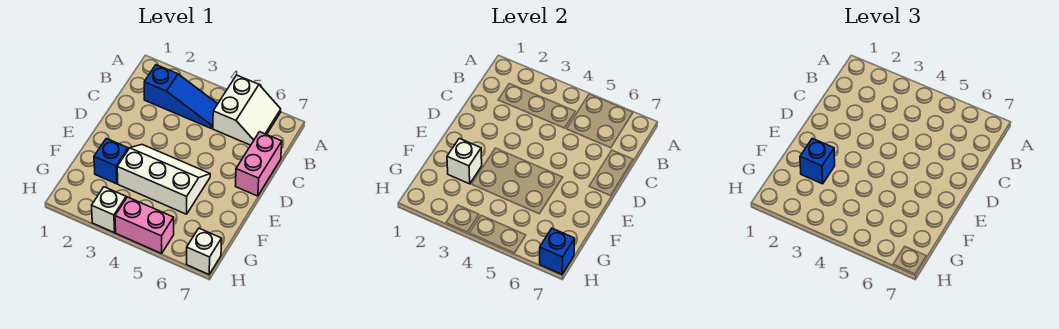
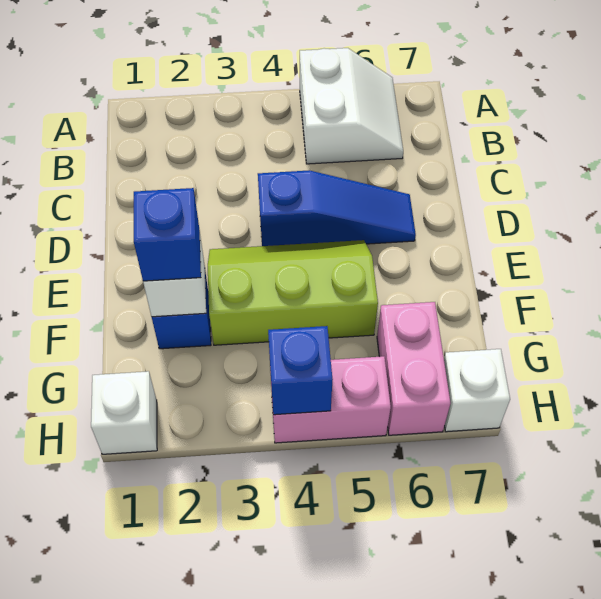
blue slope B2:B4 level 1 top 2 -> blue slope D4:D6 level 1 top 4
pink brick C7:D7 level 1 -> pink brick G6:H6 level 1
white slope E3:F5 level 1 top F -> lime slope E3:F5 level 1 top F
white brick H3 level 1 -> white brick H1 level 1
blue brick H7 level 2 -> blue brick H4 level 2

